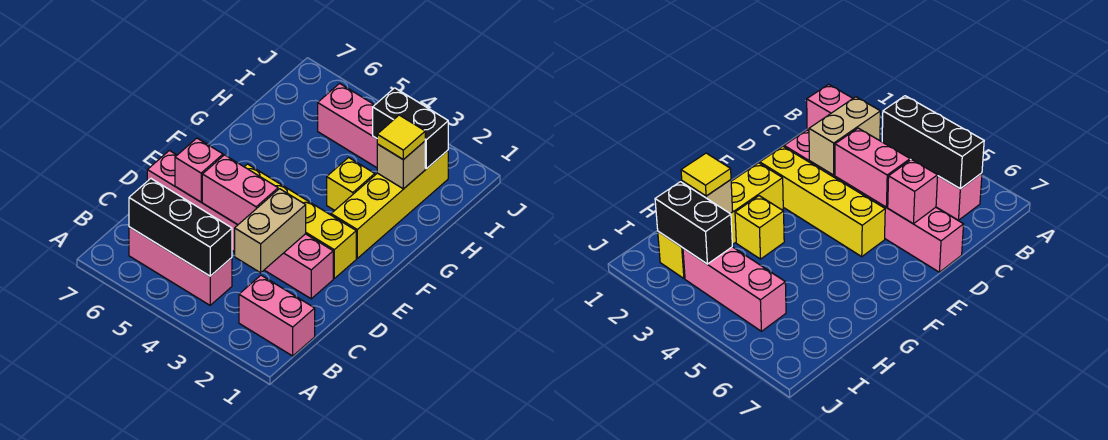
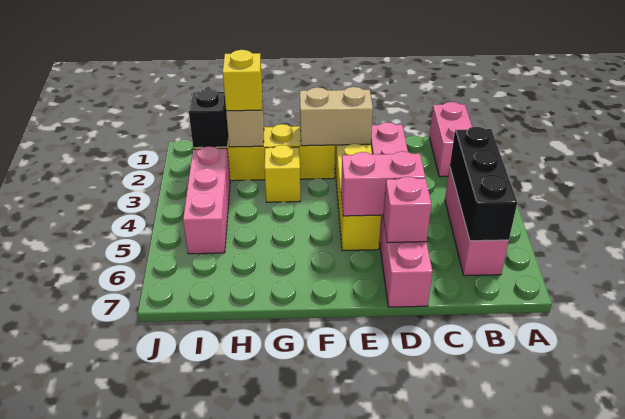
tan brick C3:D3 level 2 -> tan brick E2:F2 level 2
pink brick D4:D5 level 2 -> pink brick D5:E5 level 2
yellow tile H2 level 3 -> yellow brick H2 level 3
black brick I2:I3 level 2 -> black brick I2 level 2

